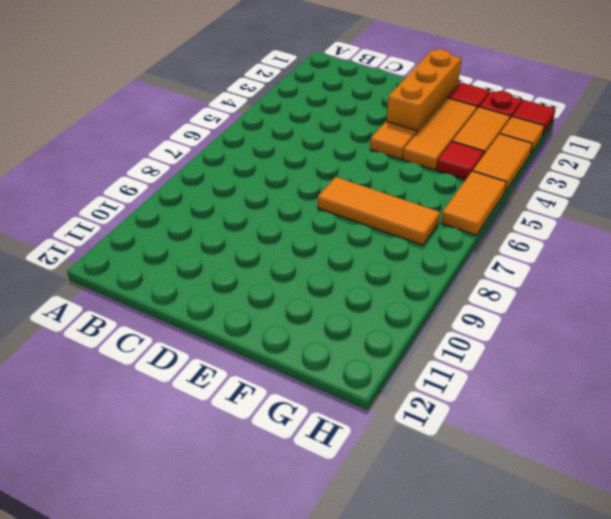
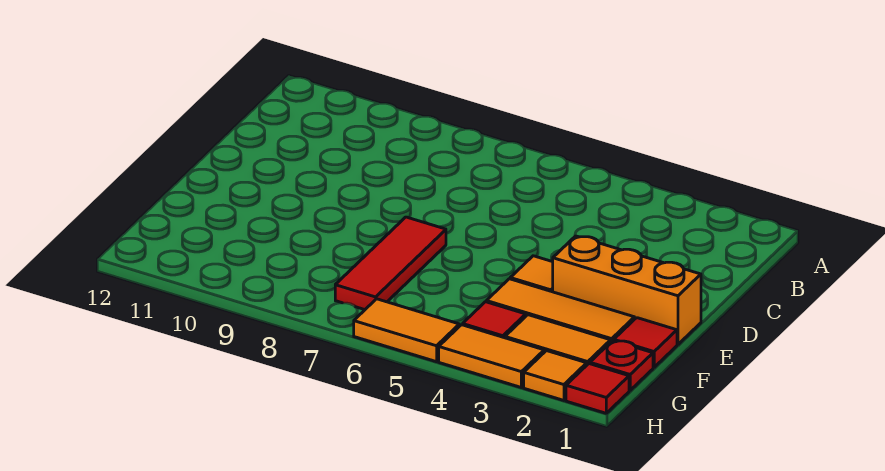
orange tile E7:G7 level 1 -> red tile E7:G7 level 1

